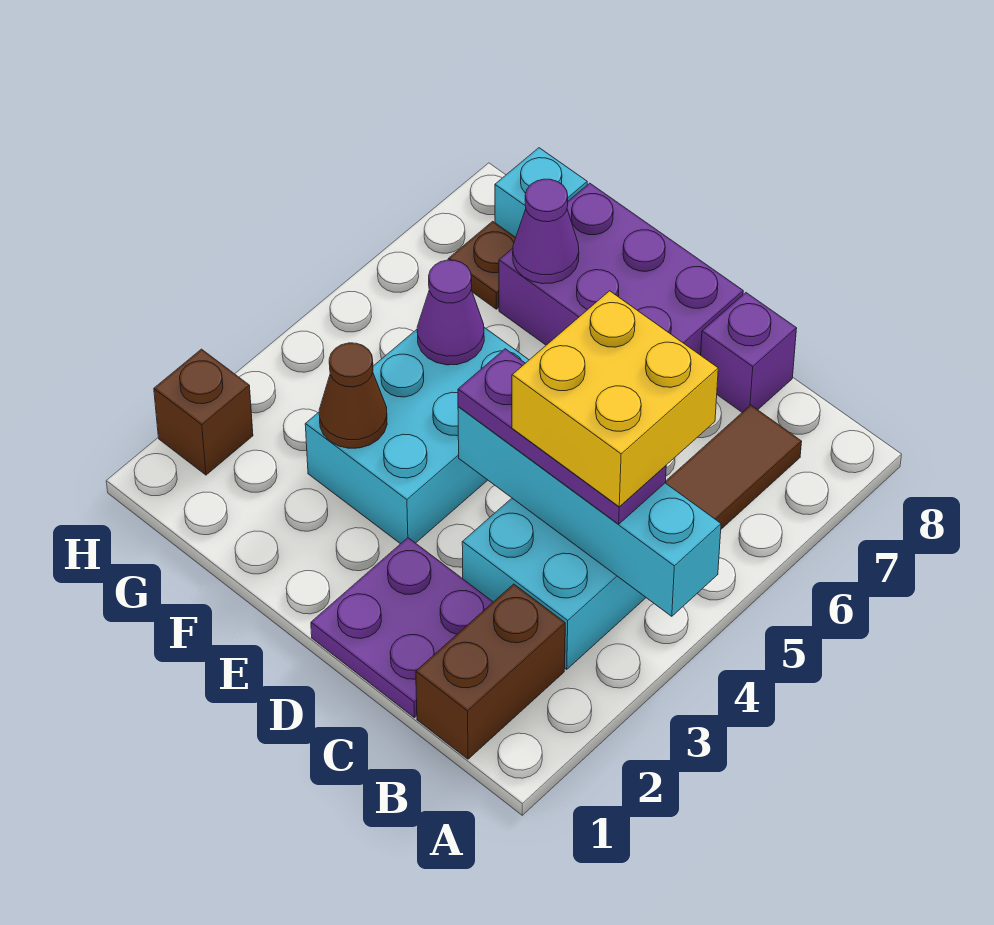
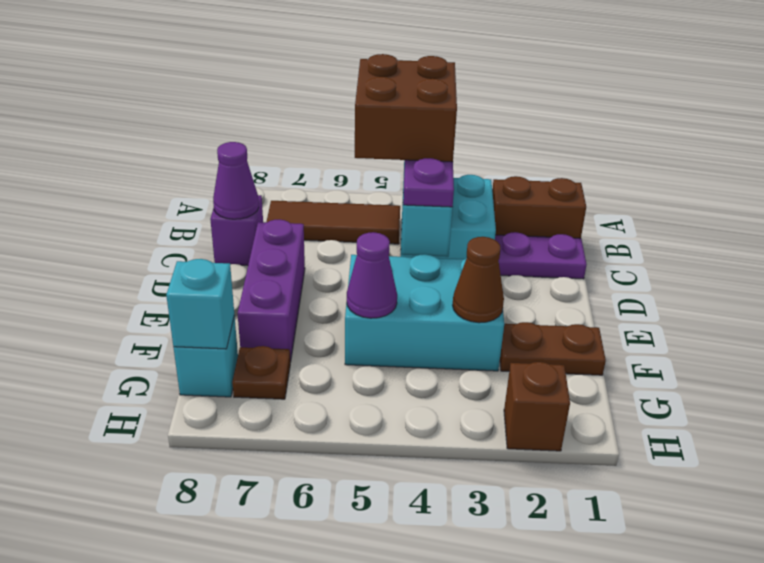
yellow brick B4:C5 level 4 -> brown brick B4:C5 level 4
purple plate C1:D2 level 1 -> purple plate C1:C2 level 1
purple brick D7:F8 level 1 -> purple brick D7:F7 level 1
none -> brown plate F1:F2 level 1
purple cone F7 level 2 -> purple cone C8 level 2
none -> cyan brick G8 level 2

